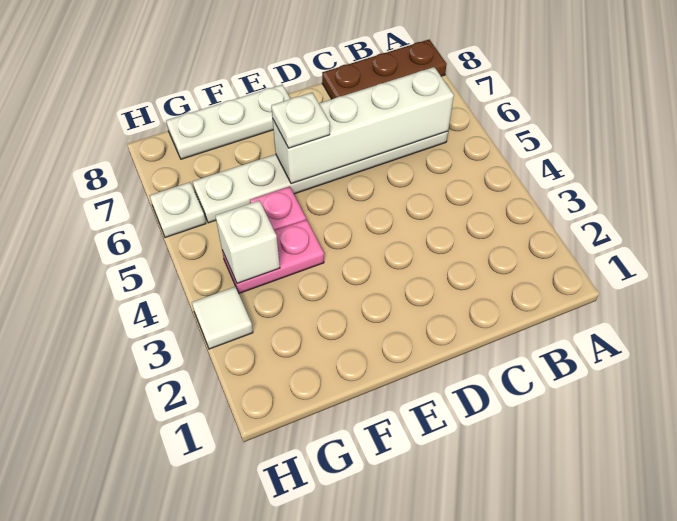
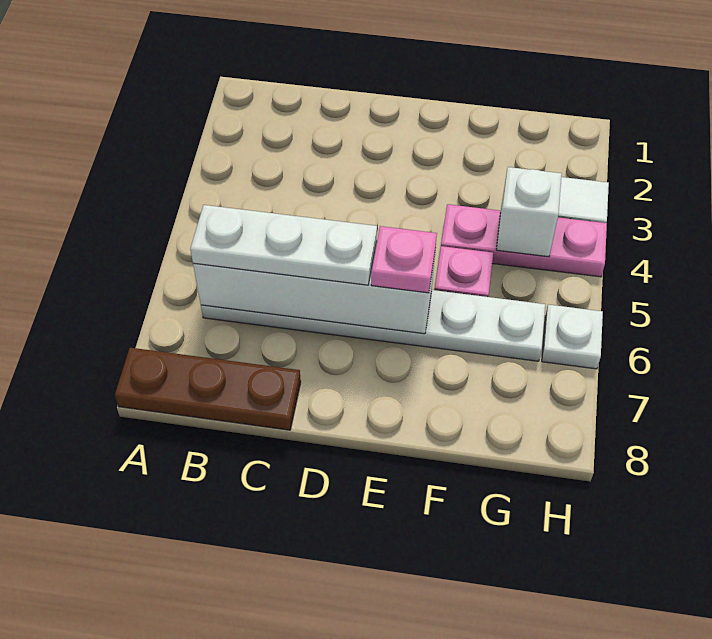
white plate E6 level 3 -> pink plate E6 level 3
white plate E8:G8 level 1 -> white plate B6:D6 level 3
pink plate F4:G4 level 1 -> pink plate F4:H4 level 1

